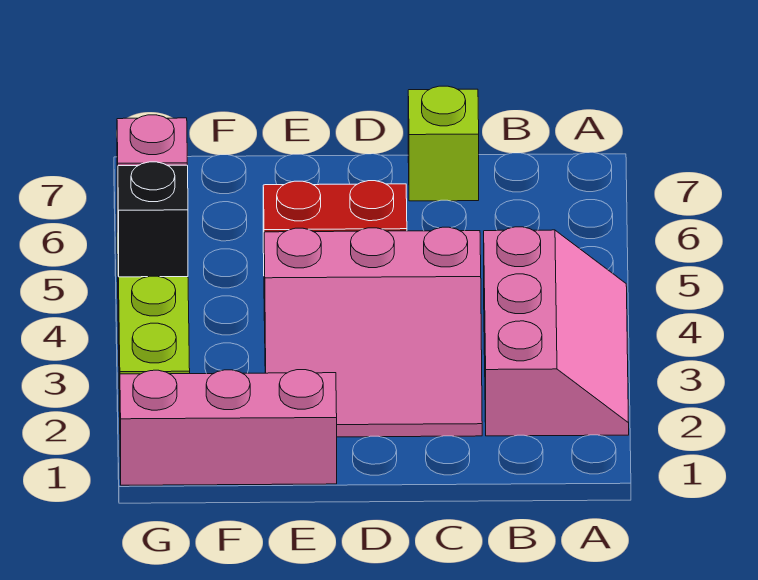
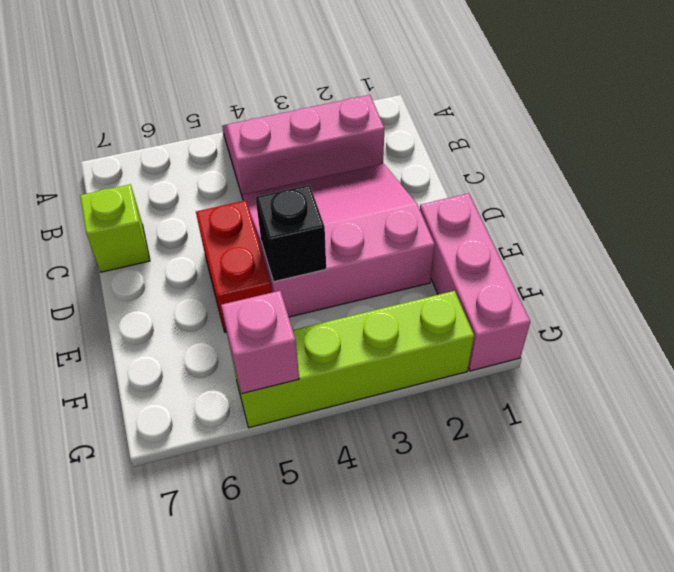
pink slope C2:E4 level 1 top 4 -> pink slope C2:E4 level 1 top E
black brick G4 level 2 -> black brick E4 level 2

